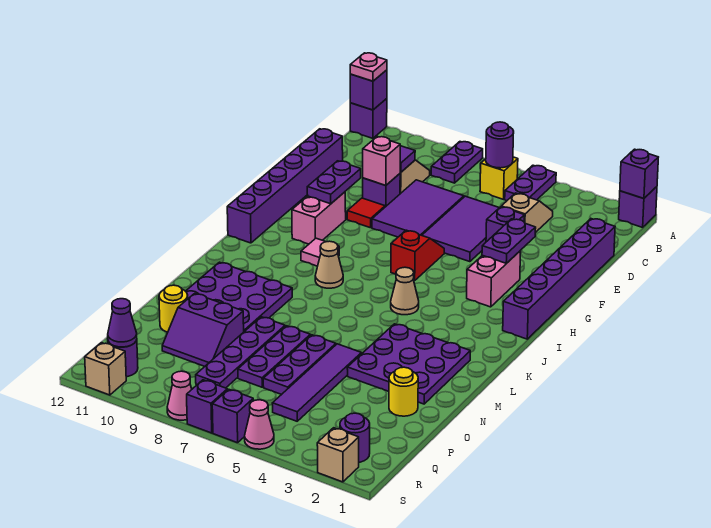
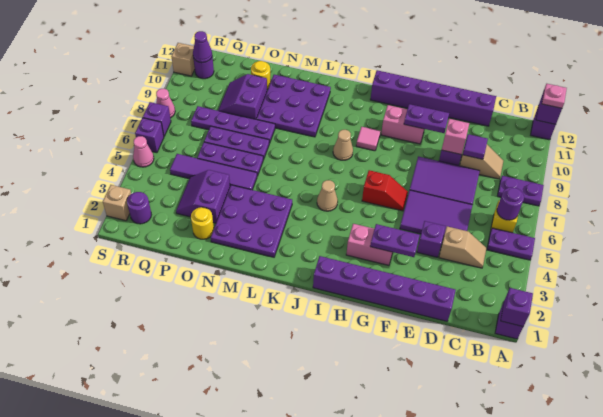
red tile F9 level 1 -> none
none -> purple slope O3:P4 level 1 top O

